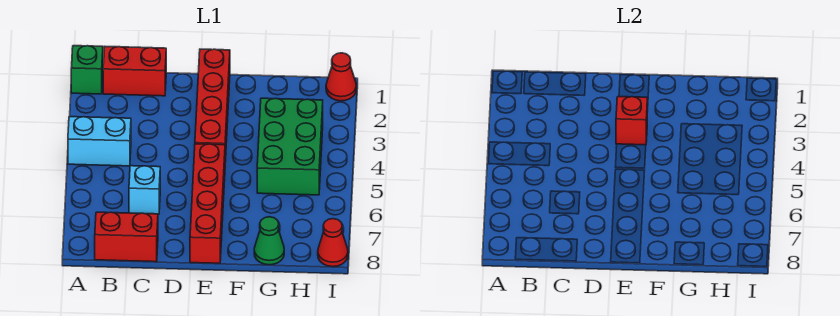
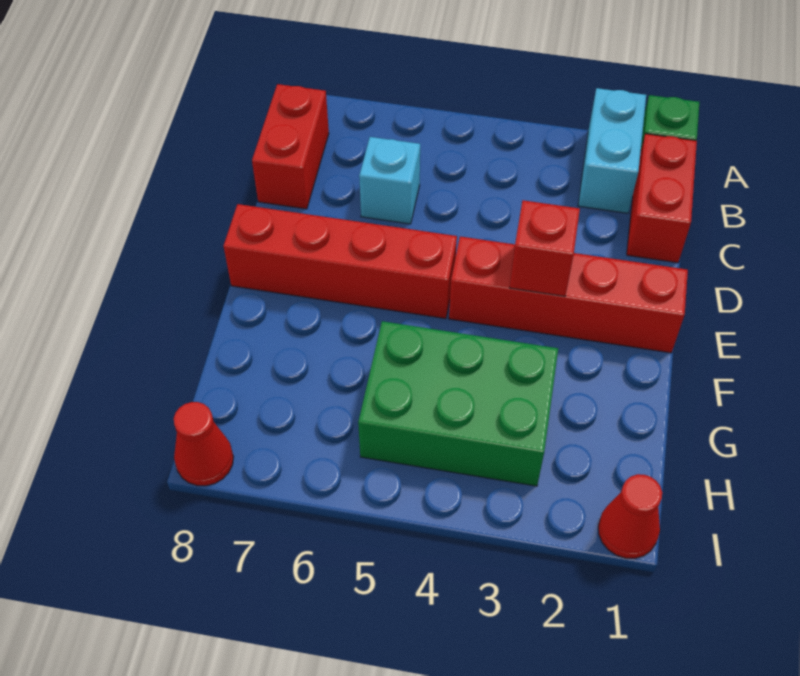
cyan brick A4:B4 level 1 -> cyan brick A2:B2 level 1
green cone G8 level 1 -> none

